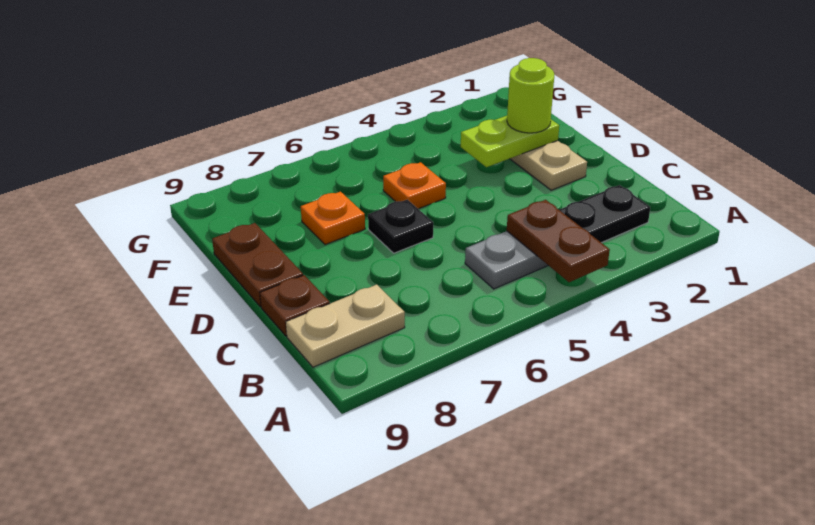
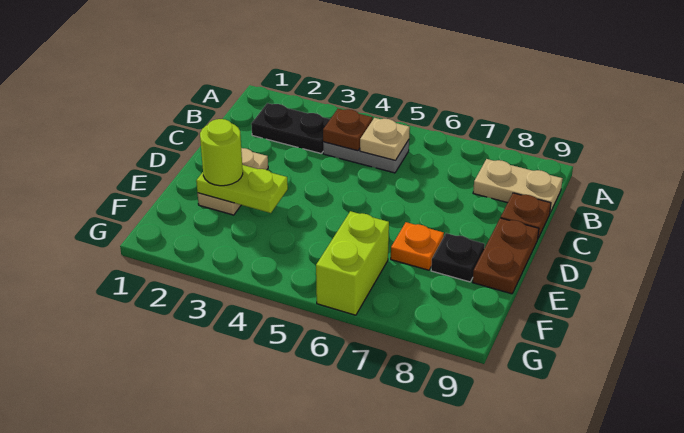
brown plate A4:B4 level 2 -> brown plate B4 level 2
none -> tan plate B5 level 2
black plate D6 level 1 -> black plate E8 level 1
orange plate E5 level 1 -> none
none -> lime brick F6:G6 level 1

